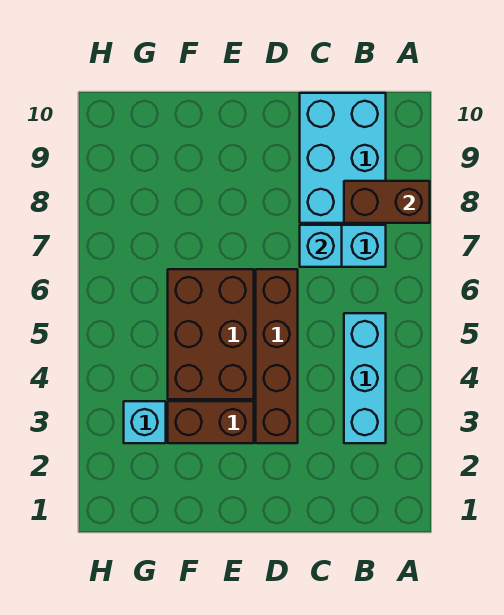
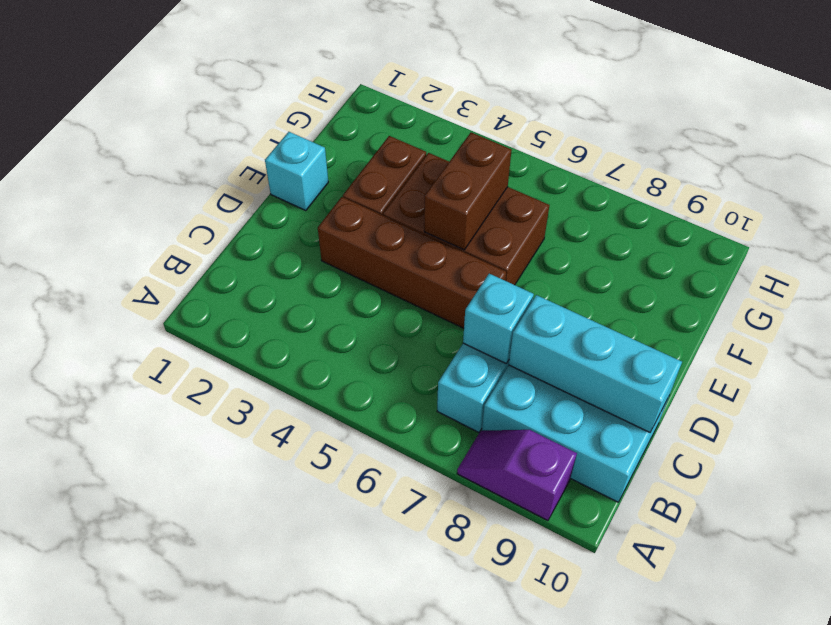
none -> purple slope A8:A9 level 1 top 9
brown brick A8:B8 level 2 -> brown brick E5:F5 level 2
cyan brick B3:B5 level 1 -> cyan brick C8:C10 level 2
cyan brick G3 level 1 -> cyan brick E1 level 1

